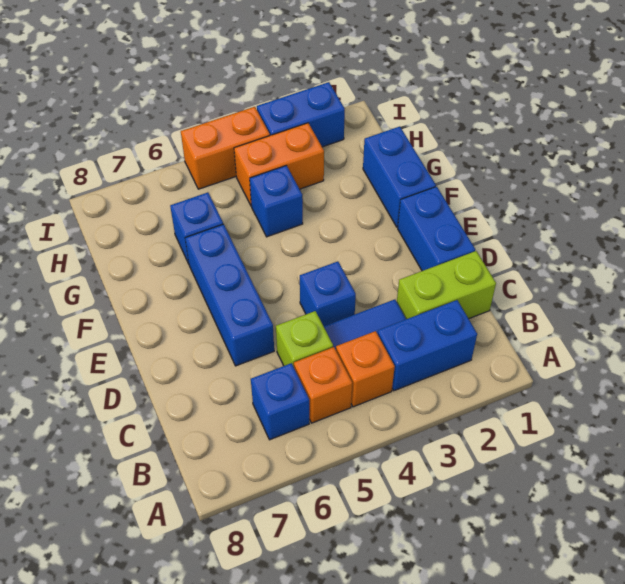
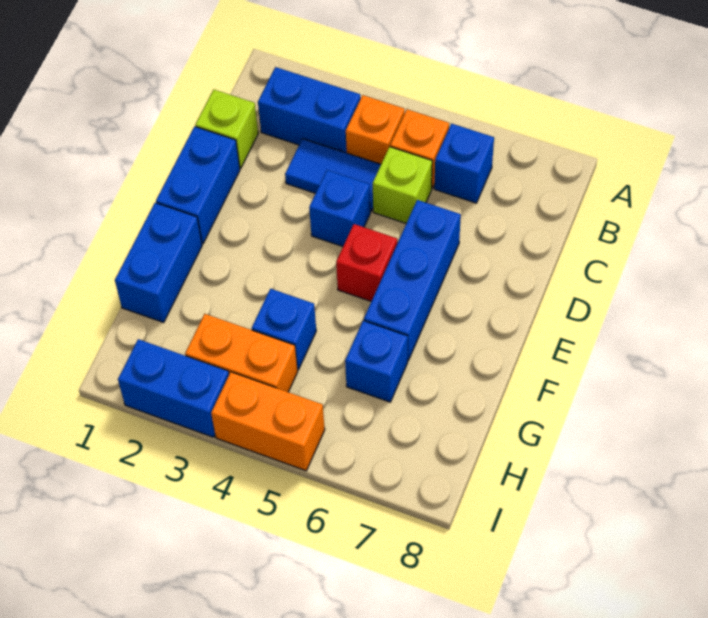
lime brick C1:C2 level 1 -> lime brick C1 level 1
none -> red brick E5 level 1

